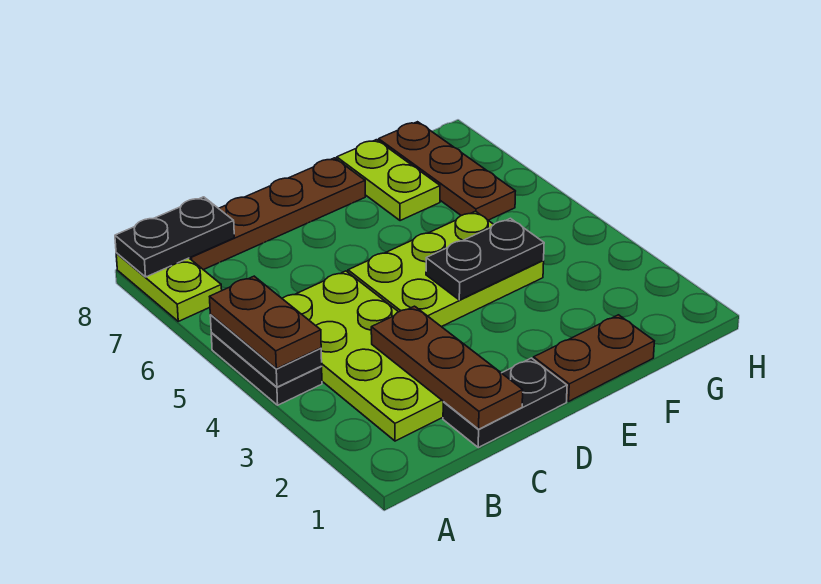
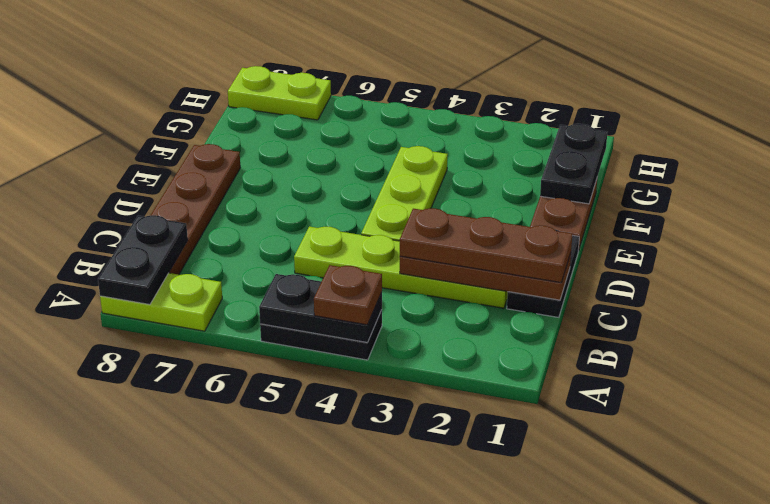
brown plate A4:A5 level 3 -> brown plate A4 level 3
lime plate B2:C5 level 1 -> lime plate C2:C5 level 1
lime plate D4:F5 level 1 -> lime plate D4:F4 level 1
black plate E4:F4 level 2 -> black plate F1:G1 level 2
lime plate F7:F8 level 1 -> lime plate H7:H8 level 1
brown plate G6:G8 level 1 -> brown plate C1:C3 level 3

